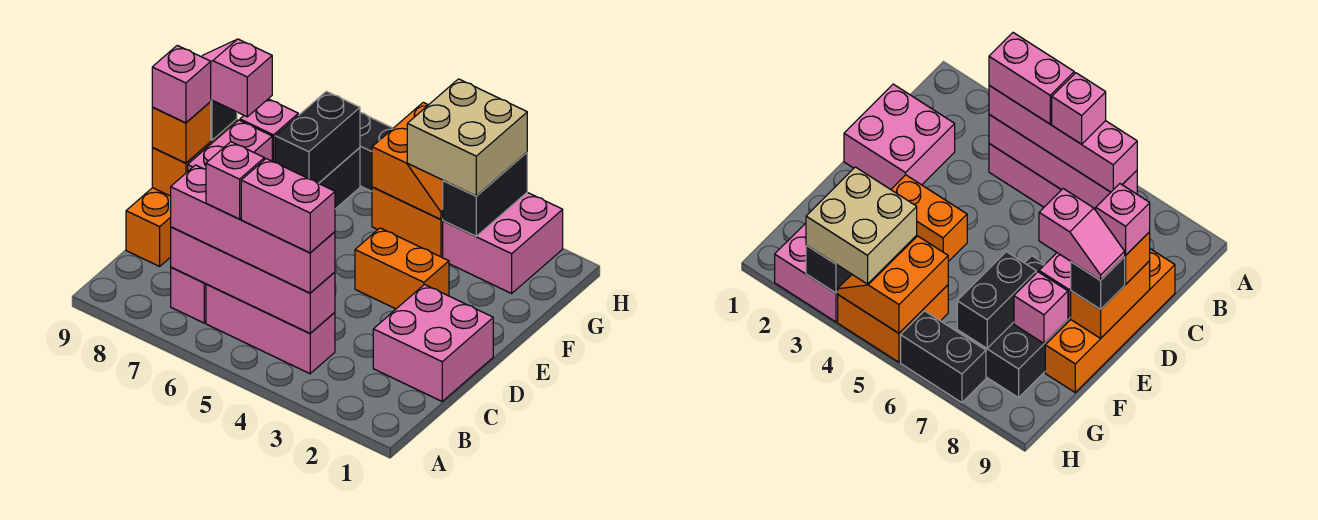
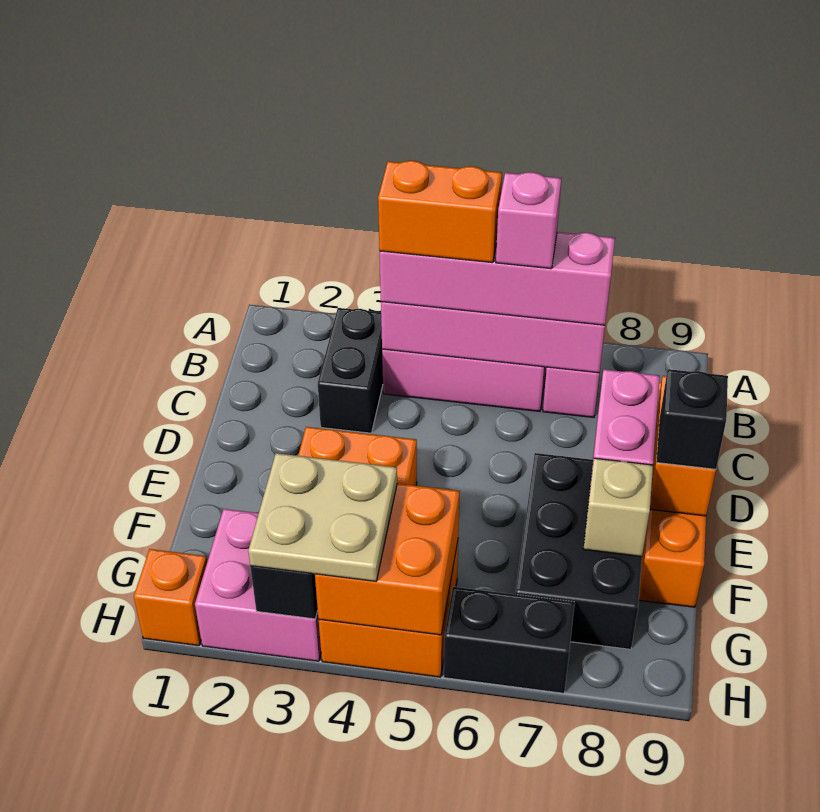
pink brick B4:B5 level 4 -> orange brick B4:B5 level 4
pink brick C1:D2 level 1 -> none
orange brick D9 level 3 -> orange brick H1 level 1
pink brick D9 level 4 -> none
pink slope E8:E9 level 4 top 8 -> none
black brick F7:G7 level 2 -> black brick B3:C3 level 1
pink brick F8 level 2 -> tan brick F8 level 2
tan brick G3:H4 level 3 -> tan plate G3:H4 level 3
orange slope G4:H5 level 2 top 5 -> orange brick G4:H5 level 2

